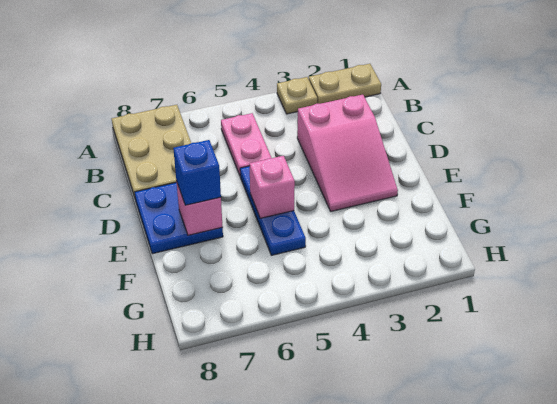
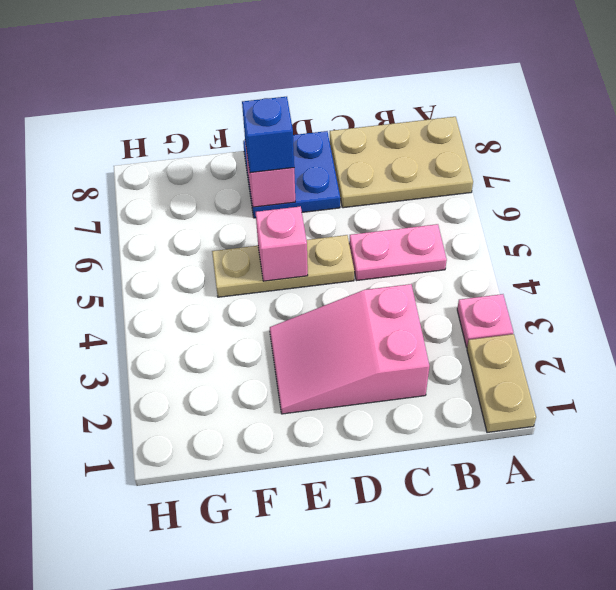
tan plate A3 level 1 -> pink plate A3 level 1
blue plate D5:F5 level 1 -> tan plate D5:F5 level 1

